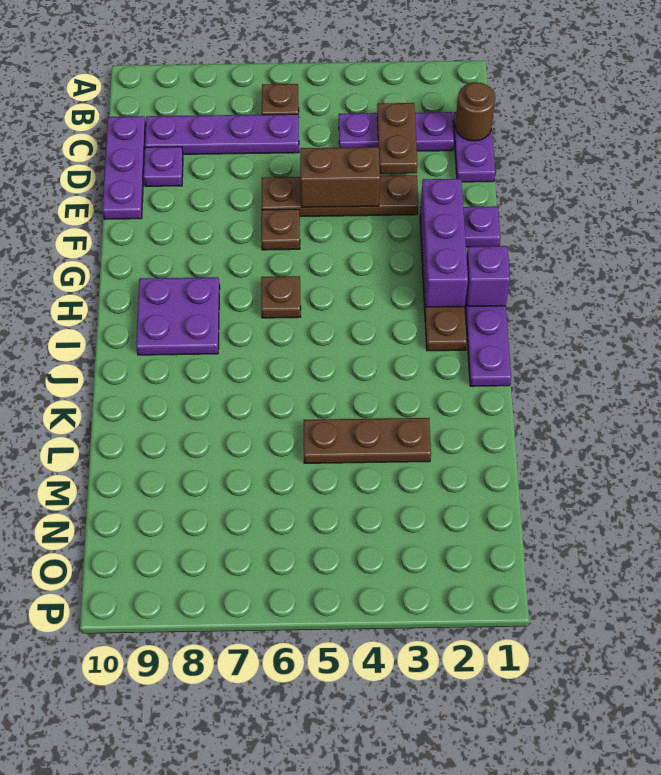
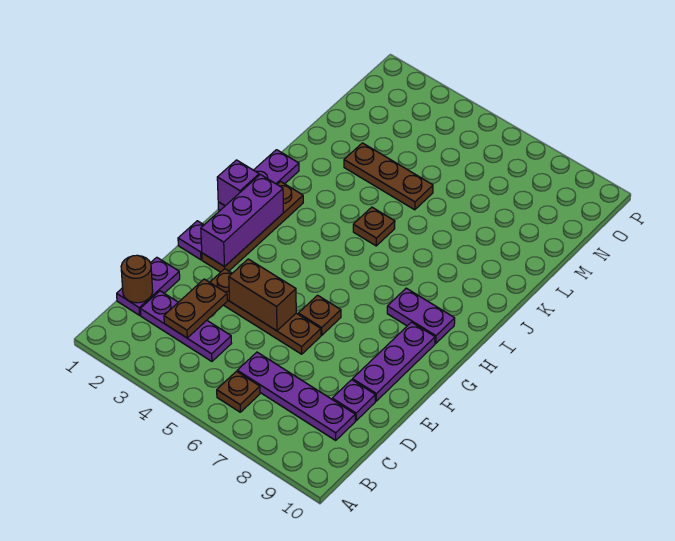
purple plate C10:E10 level 1 -> purple plate E9:G9 level 1
brown plate H6 level 1 -> brown plate J5 level 1
purple plate H8:I9 level 1 -> purple plate H8:H9 level 1

